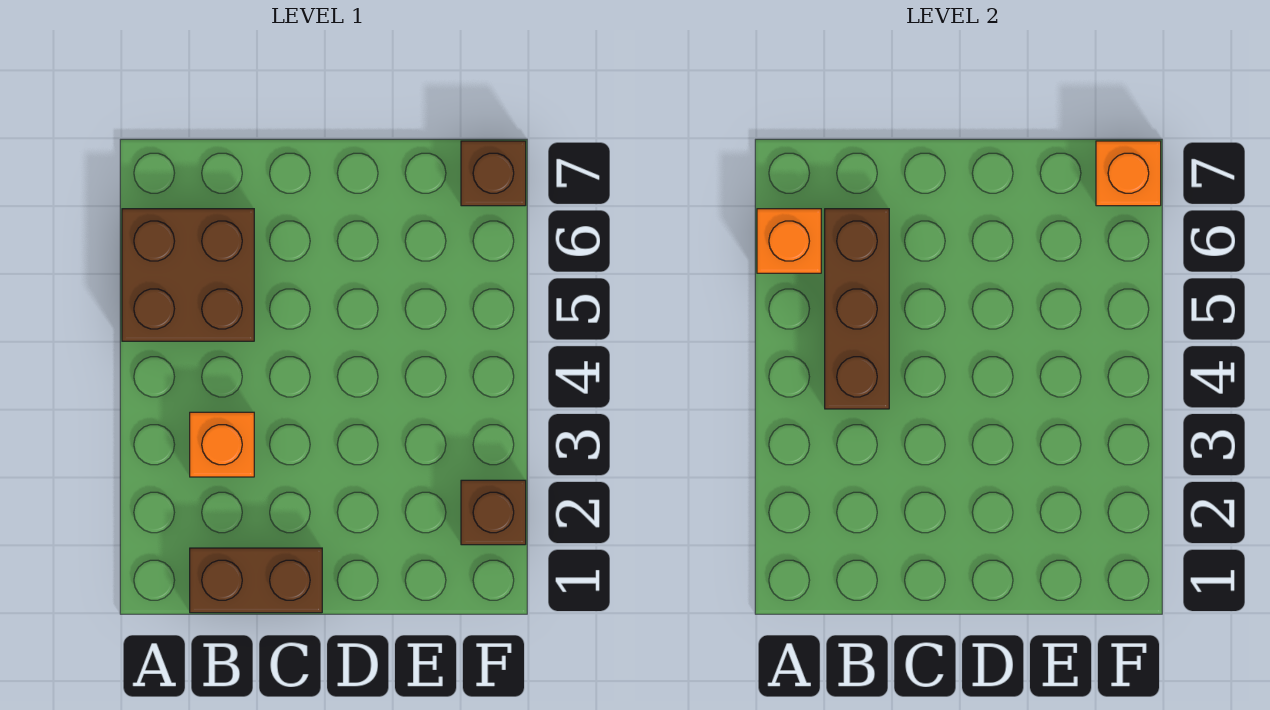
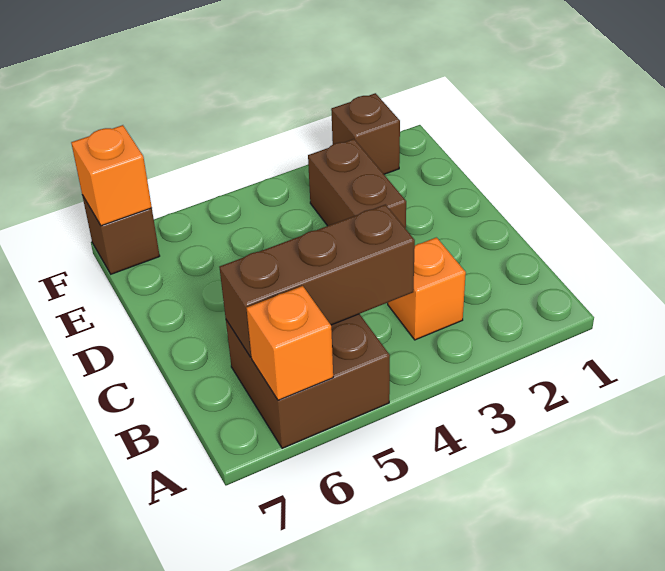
brown brick B1:C1 level 1 -> brown brick D3:E3 level 1

